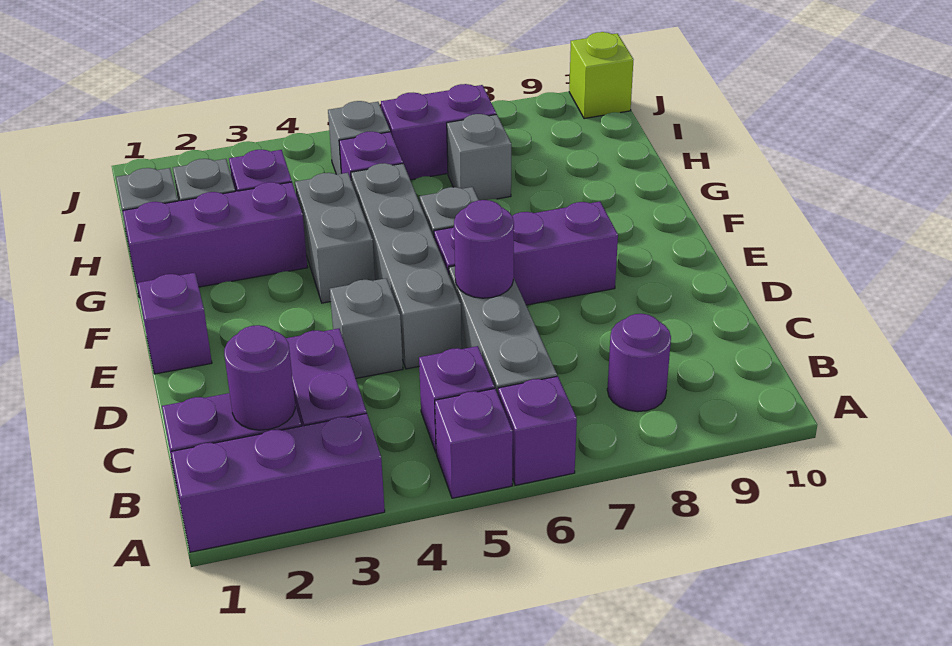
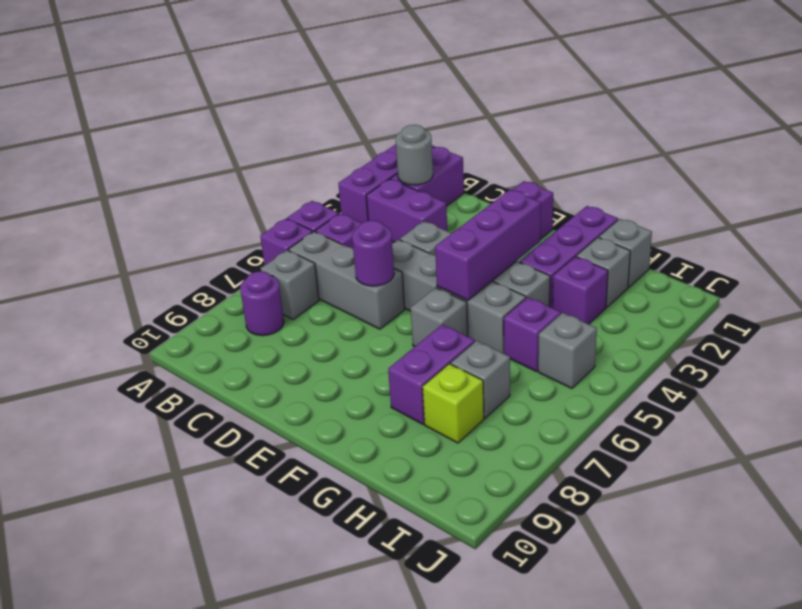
purple round brick B2 level 2 -> grey round brick B2 level 2
none -> grey brick B7 level 1
purple brick E6:E8 level 1 -> purple brick F3:F5 level 2
purple brick I6:I7 level 1 -> purple brick G7:G8 level 1
lime brick J10 level 1 -> lime brick H8 level 1

